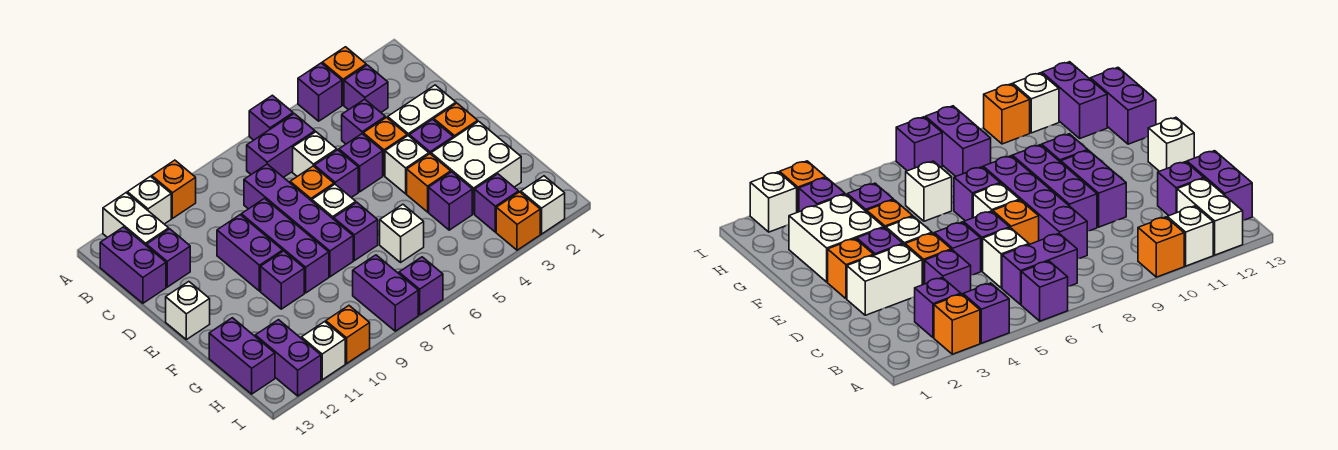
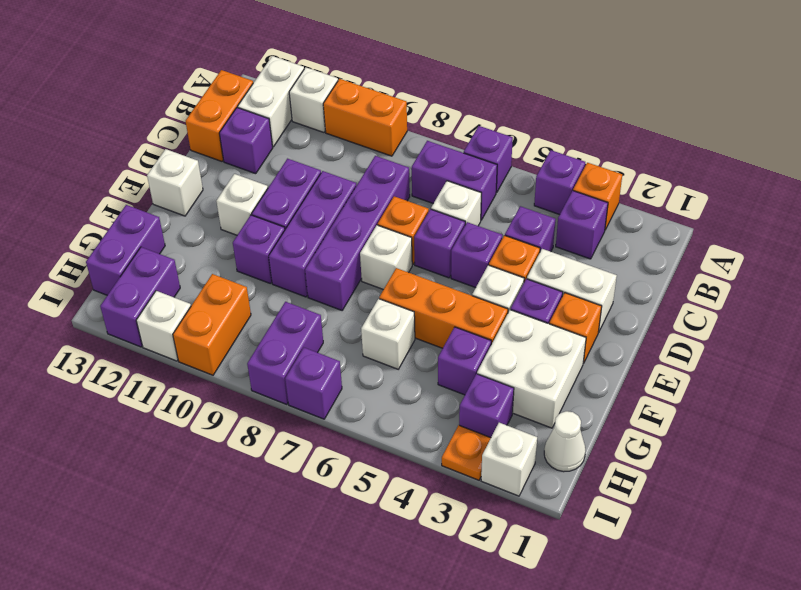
orange brick A10 level 1 -> orange brick A9:A10 level 1
purple brick B13:C13 level 1 -> orange brick B13:C13 level 1
none -> white brick E11 level 1
orange brick F4 level 1 -> orange brick F4:F6 level 1
purple brick F7 level 1 -> none
none -> white cone H1 level 1
orange brick I3 level 1 -> orange plate I3 level 1
orange brick I10 level 1 -> orange brick H10:I10 level 1

